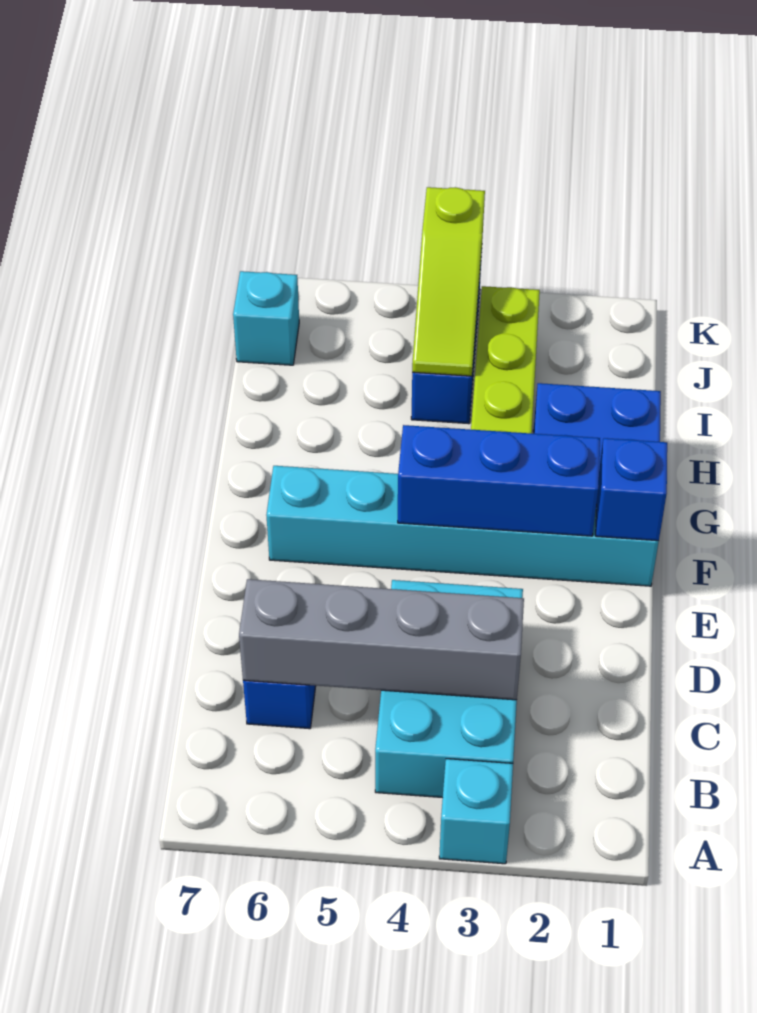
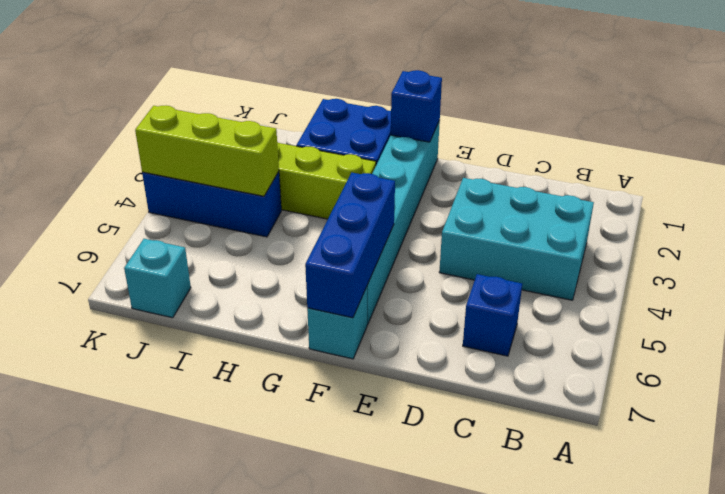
cyan brick A3 level 1 -> cyan brick F7 level 1
grey brick C3:C6 level 2 -> none
blue brick F2:F4 level 2 -> blue brick F5:F7 level 2
lime slope I4:K4 level 2 top K -> lime brick I4:K4 level 2

